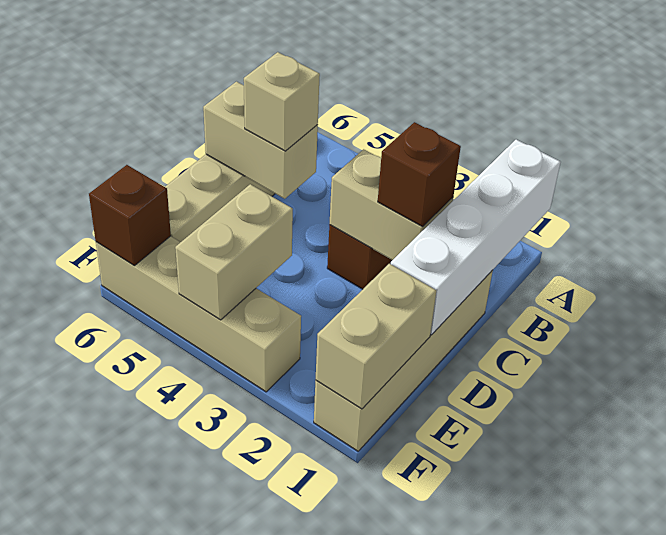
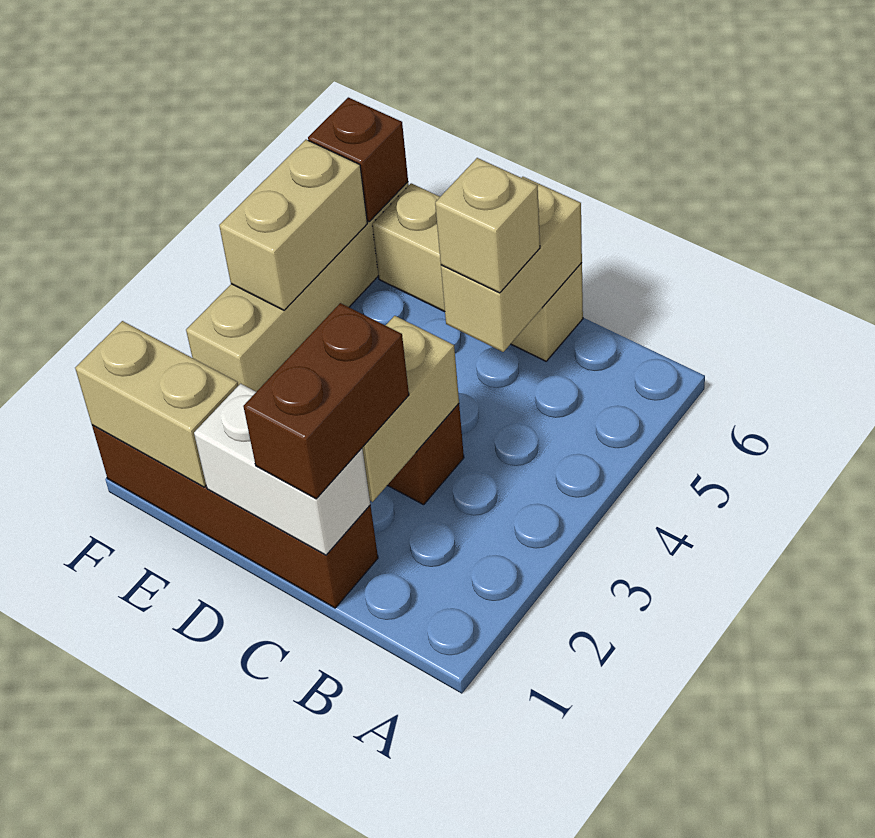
white brick A1:D1 level 2 -> white brick C1:D1 level 2
tan brick C1:F1 level 1 -> brown brick C1:F1 level 1
brown brick C2 level 3 -> brown brick C1:C2 level 3
tan brick E4:F4 level 2 -> tan brick F4:F5 level 2

